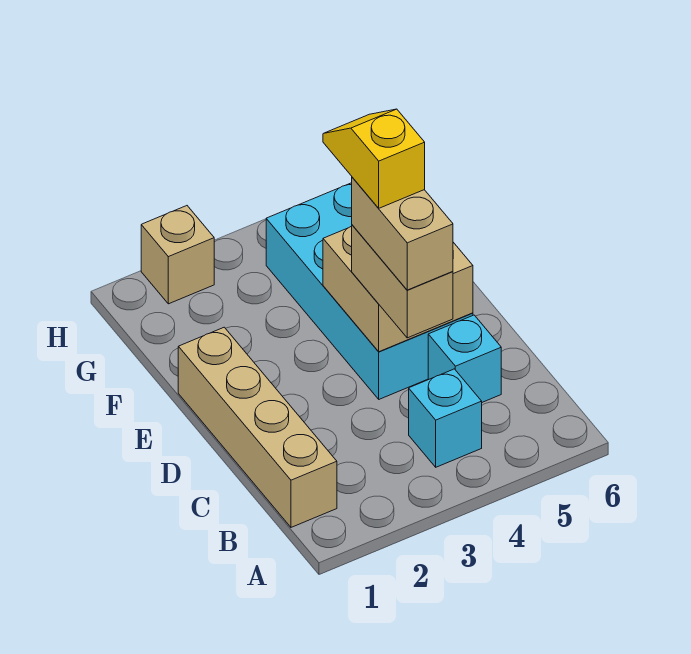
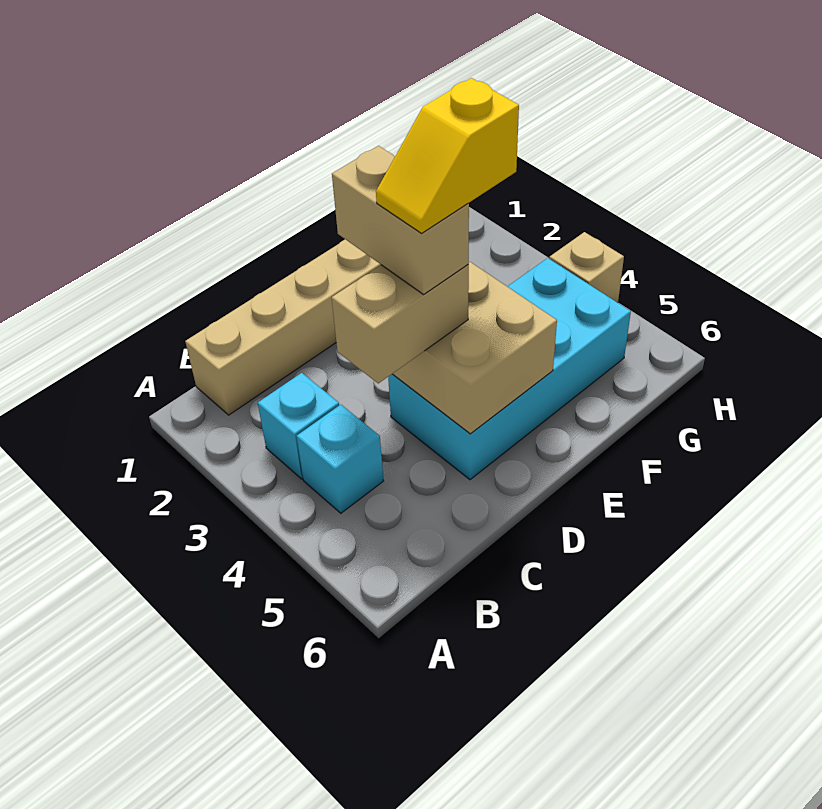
tan brick C4:D4 level 4 -> tan brick D3:D4 level 4
cyan brick C5 level 1 -> cyan brick B3 level 1
yellow slope D4:E4 level 5 top D -> yellow slope D4:E4 level 5 top E
tan brick H2 level 1 -> tan brick H4 level 1

